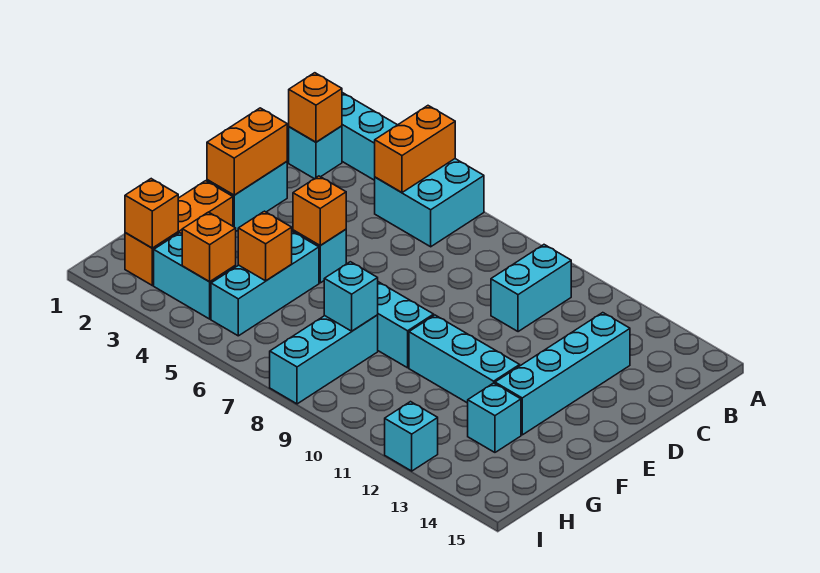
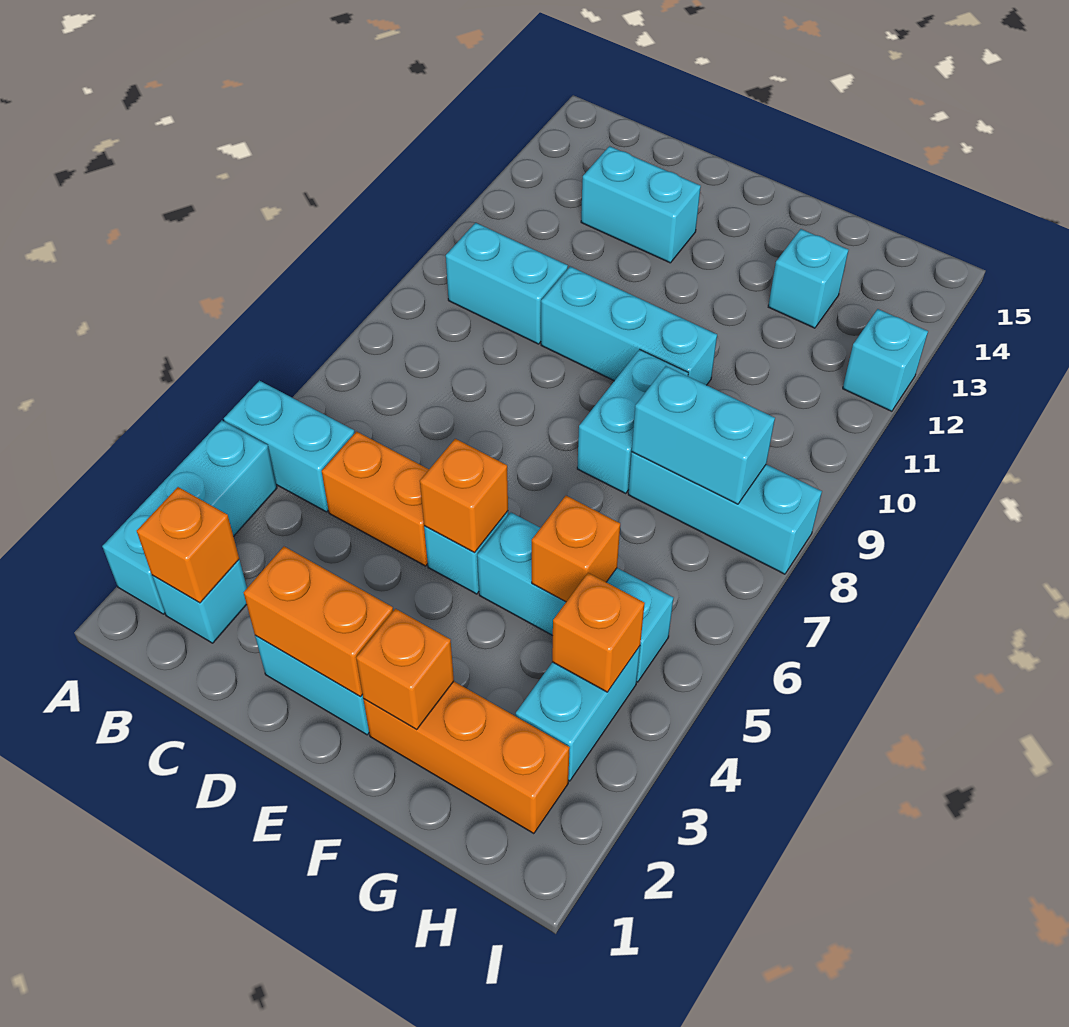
cyan brick A5:B6 level 1 -> cyan brick A5:B5 level 1
orange brick A5:B5 level 2 -> orange brick C5:D5 level 1
cyan brick C13:F13 level 1 -> cyan brick C13:D13 level 1
cyan brick F10:F12 level 1 -> cyan brick D10:F10 level 1
cyan brick G8 level 2 -> cyan brick G8:H8 level 2
orange brick H2 level 2 -> orange brick F2 level 2

